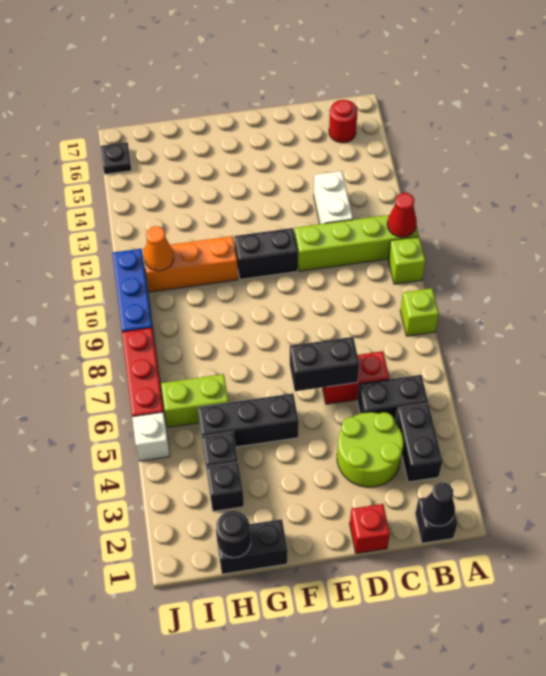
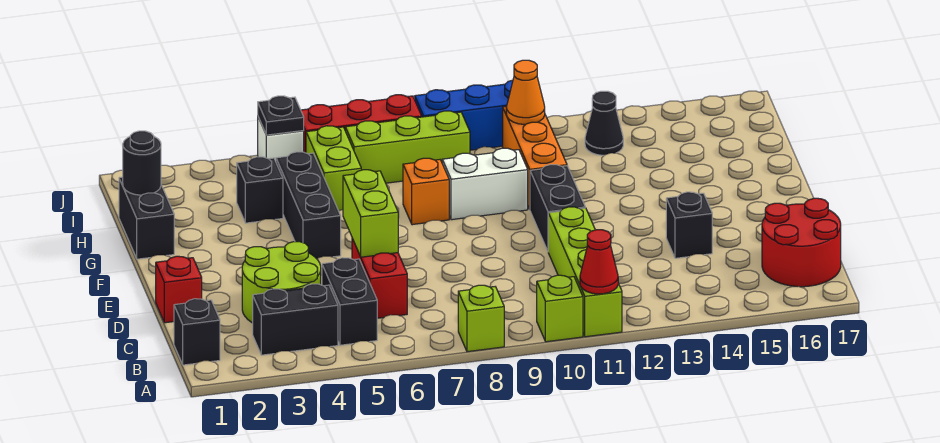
black cone B1 level 2 -> black cone I13 level 1
red round brick B16 level 1 -> red round brick B16:C17 level 1
white brick C12:C13 level 1 -> white brick G9:G10 level 1
black brick D6:E6 level 2 -> lime brick D6:E6 level 2
none -> orange brick G8 level 1
black brick H3 level 1 -> black brick D14 level 1
none -> lime brick I7:I9 level 1
black plate J16 level 1 -> black plate J5 level 2

